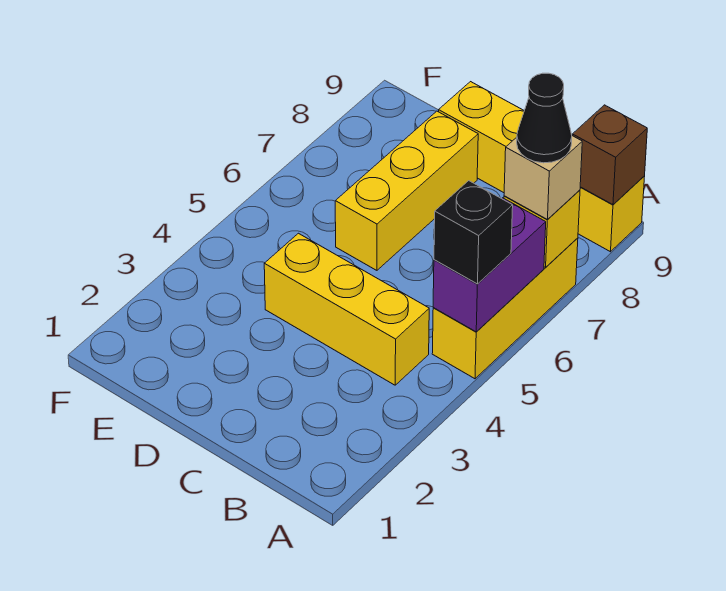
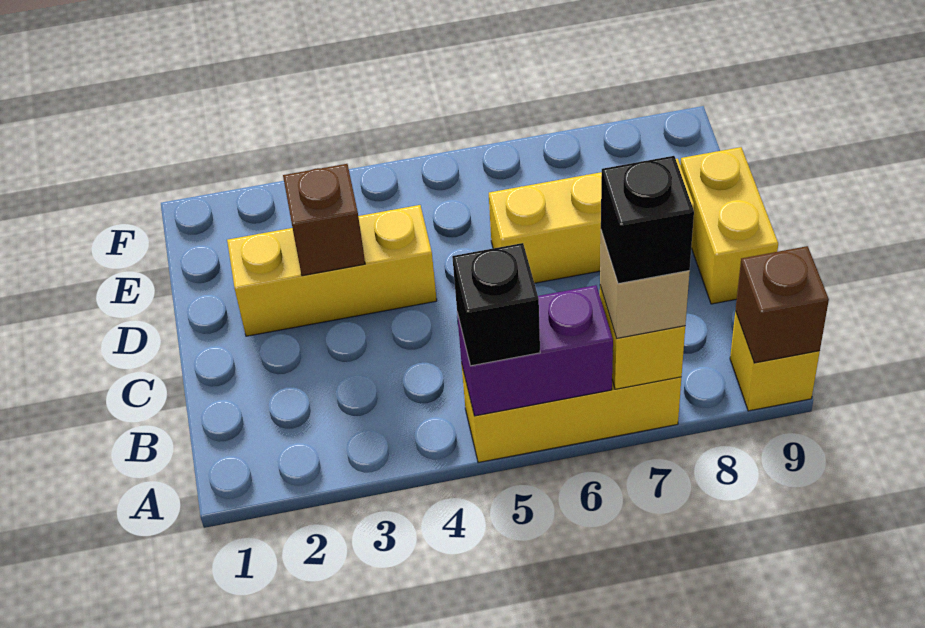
black cone A7 level 4 -> black brick A7 level 4
yellow brick B4:D4 level 1 -> yellow brick D2:D4 level 1
none -> brown brick D3 level 2

